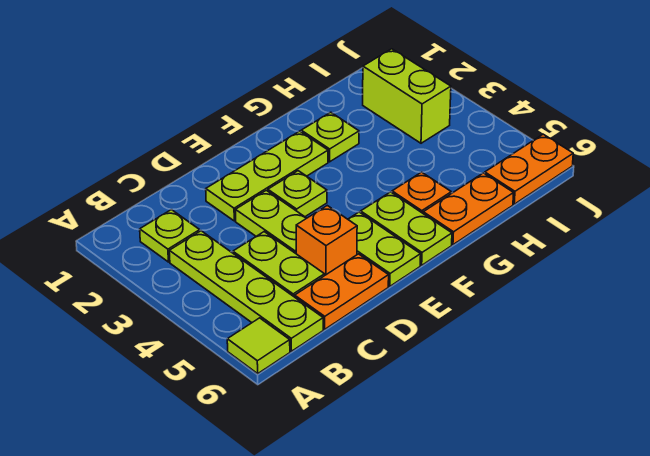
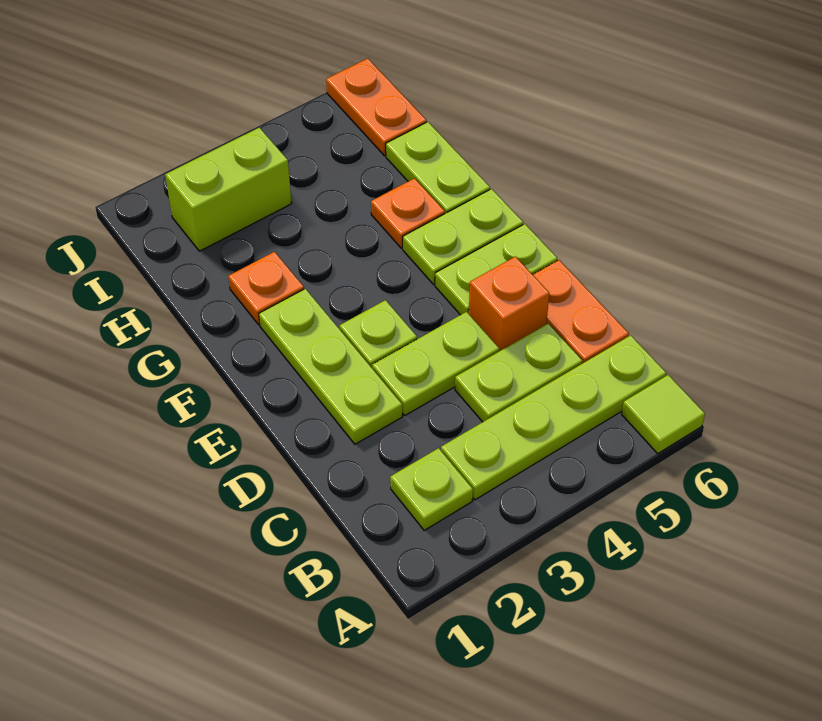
lime plate G2 level 1 -> orange plate G2 level 1
orange plate G6:H6 level 1 -> lime plate G6:H6 level 1

